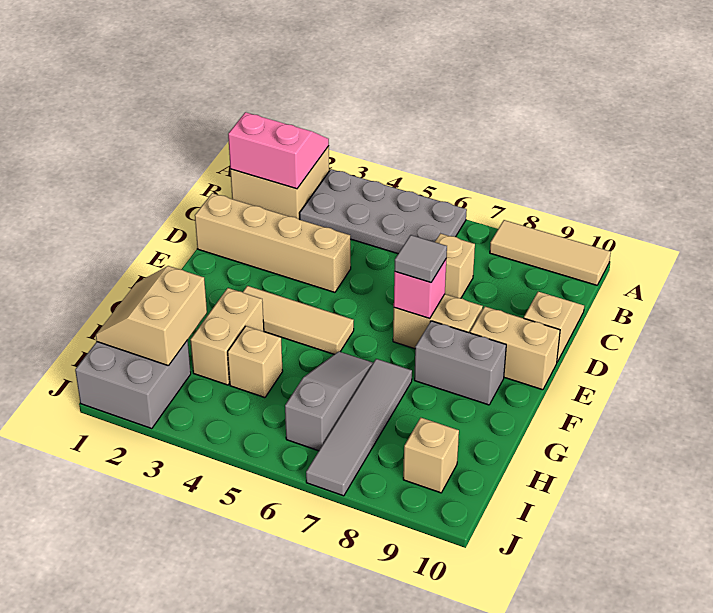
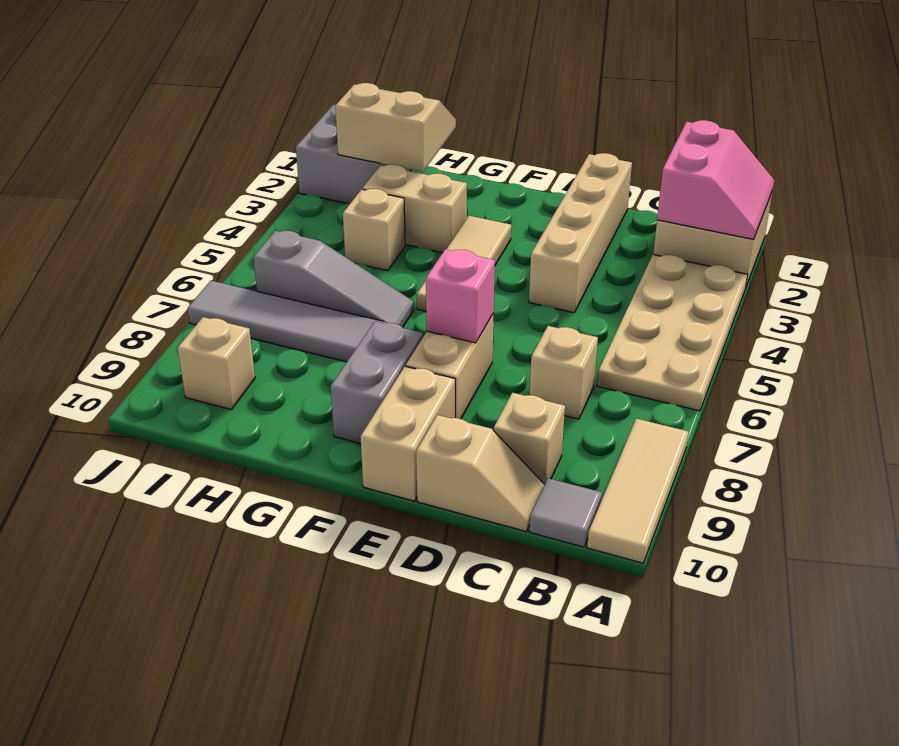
grey plate A3:B6 level 1 -> tan plate A3:B6 level 1
none -> tan brick C9 level 1
grey tile E7 level 3 -> grey tile B10 level 1

